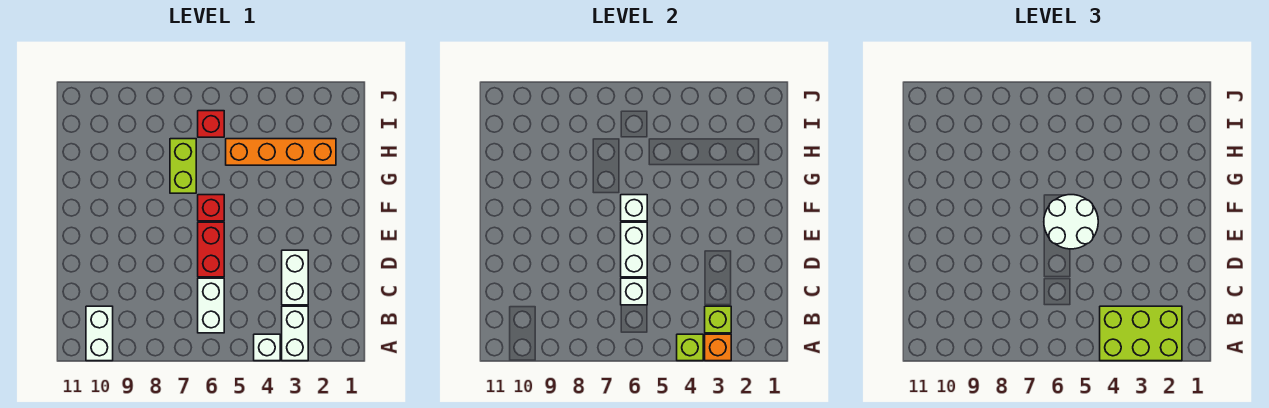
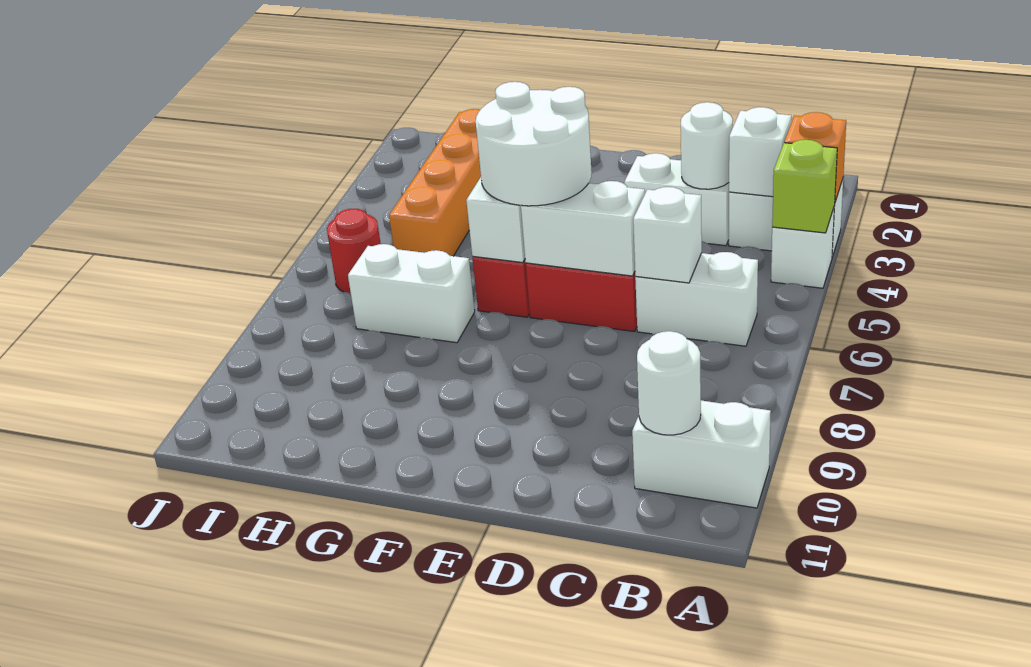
lime brick A2:B4 level 3 -> none
lime brick B3 level 2 -> white brick B3 level 2
none -> white round brick B10 level 2
none -> white round brick C3 level 2
lime brick G7:H7 level 1 -> white brick G7:H7 level 1
red brick I6 level 1 -> red round brick I6 level 1

